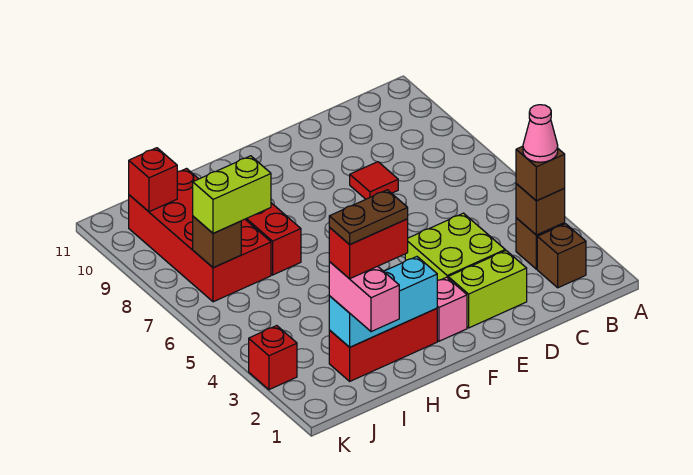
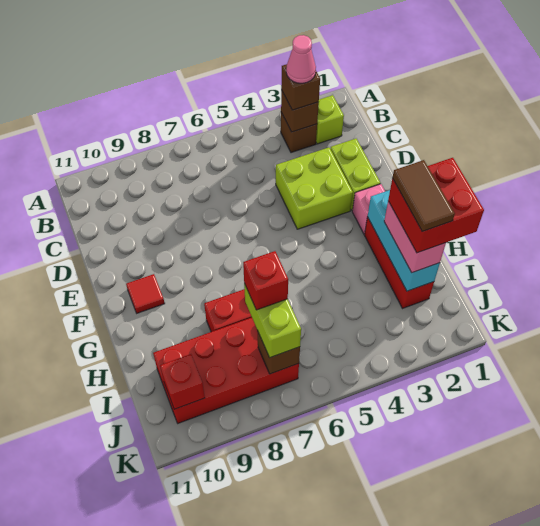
brown brick B2 level 1 -> lime brick B2 level 1
red tile D8 level 1 -> red tile F10 level 1
red brick H2:I2 level 4 -> red brick H1:I2 level 4
brown plate H2:I2 level 5 -> brown tile H2:I2 level 5
pink brick I1:I2 level 3 -> pink brick H2:I2 level 3
red brick K3 level 1 -> red brick I7 level 4

